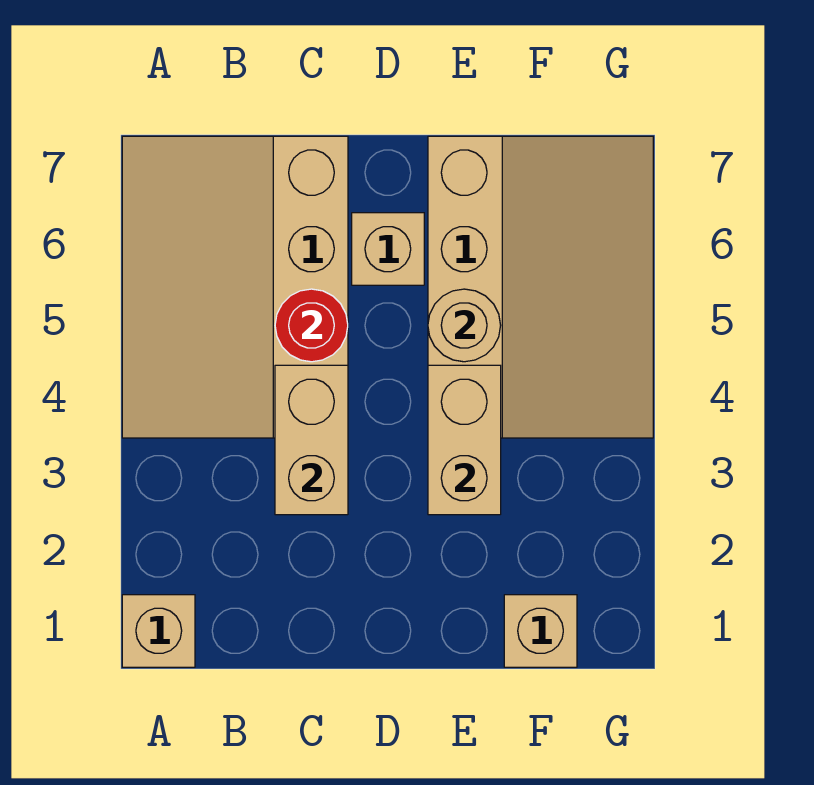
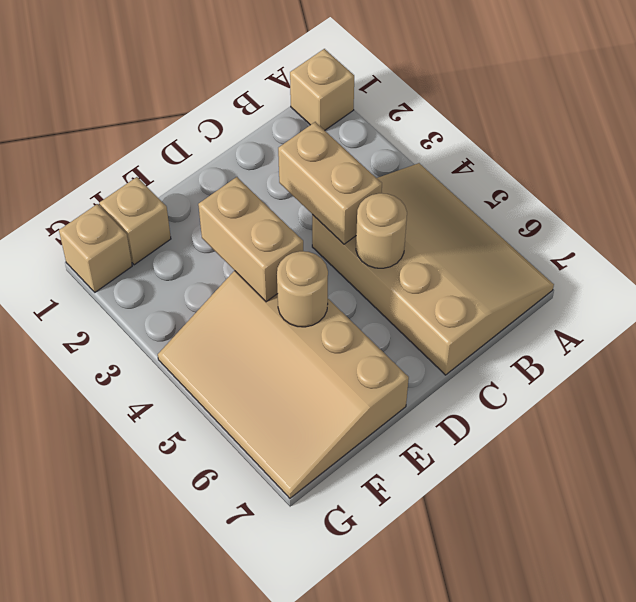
red round brick C5 level 2 -> tan round brick C5 level 2
tan brick D6 level 1 -> tan brick G1 level 1

